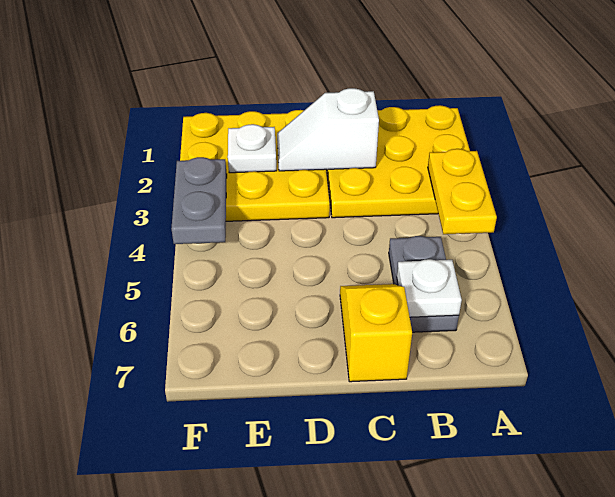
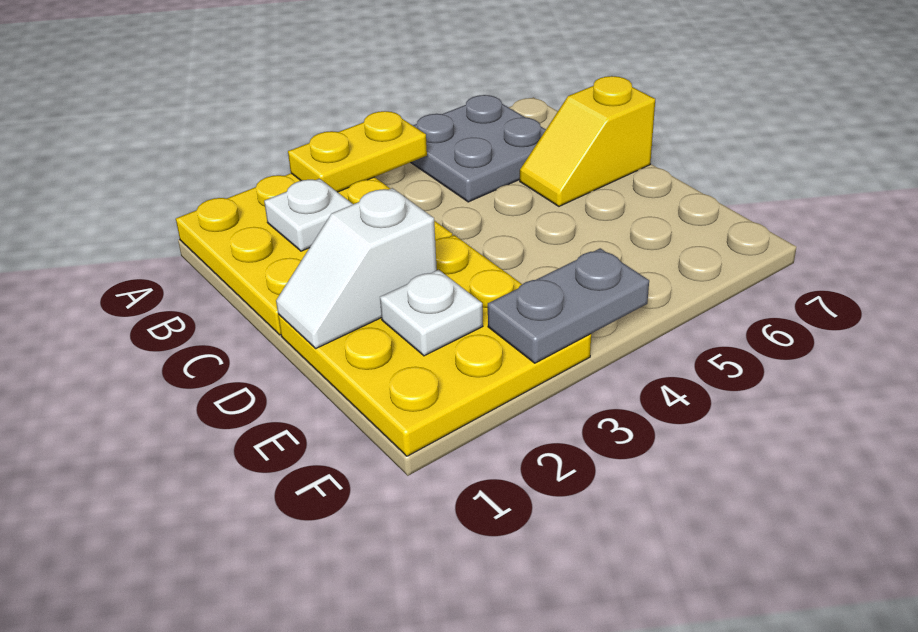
grey plate B5:B6 level 1 -> grey plate A5:B6 level 1
white plate B6 level 2 -> white plate B2 level 2
white slope C2:D2 level 2 top C -> white slope D1:D2 level 2 top 2

